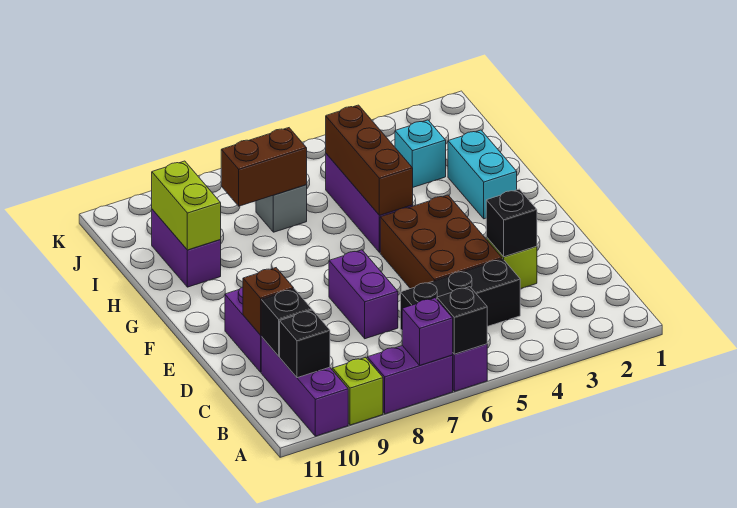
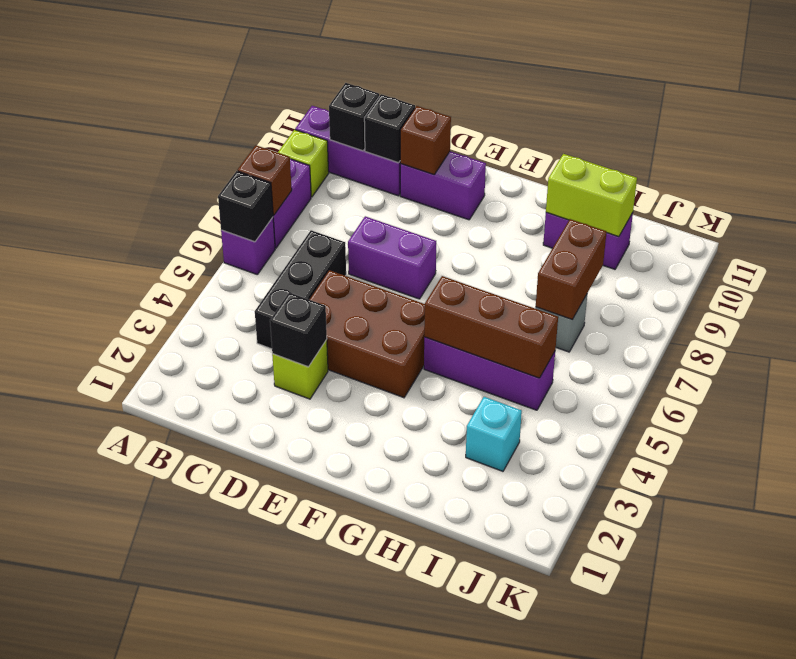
purple brick A7 level 2 -> brown brick A7 level 2
cyan brick G2:H2 level 1 -> none

